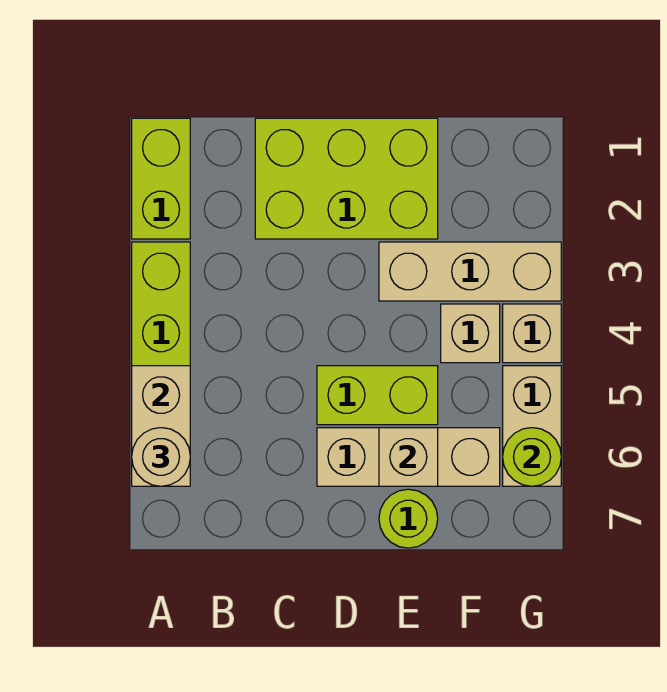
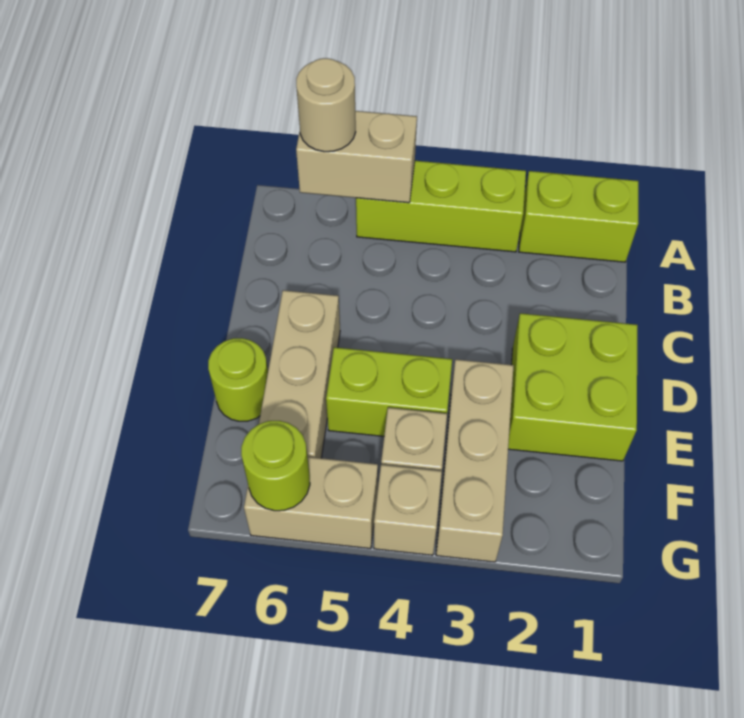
lime brick C1:E2 level 1 -> lime brick D1:E2 level 1
lime brick D5:E5 level 1 -> lime brick E4:E5 level 1
tan brick E6 level 2 -> none

